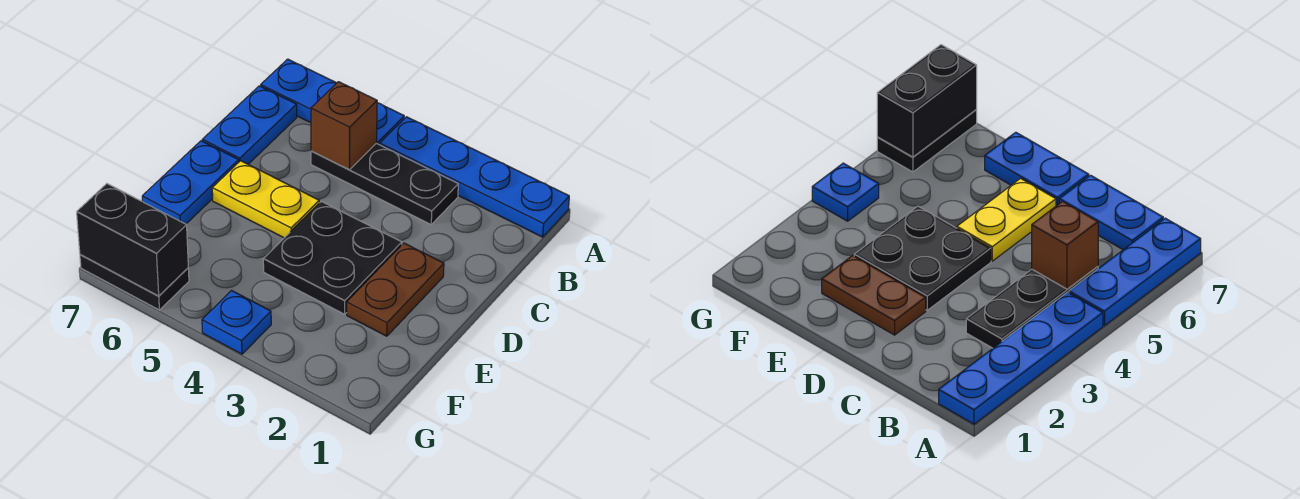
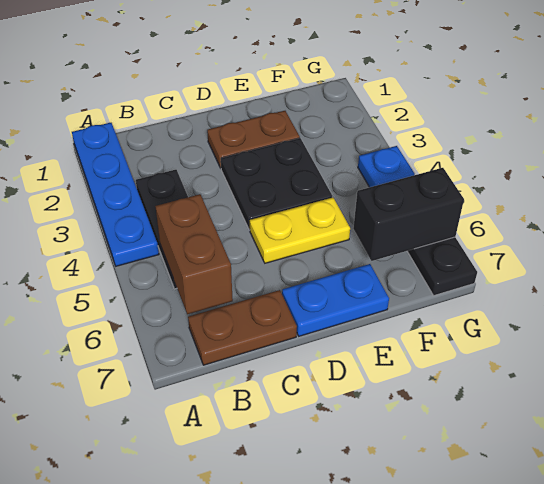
blue plate A5:A7 level 1 -> none
brown brick B5 level 2 -> brown brick B5:B6 level 2
blue plate B7:C7 level 1 -> brown plate B7:C7 level 1
yellow plate D5:D6 level 1 -> yellow plate D5:E5 level 1
black brick G6:G7 level 2 -> black brick F6:G6 level 2

